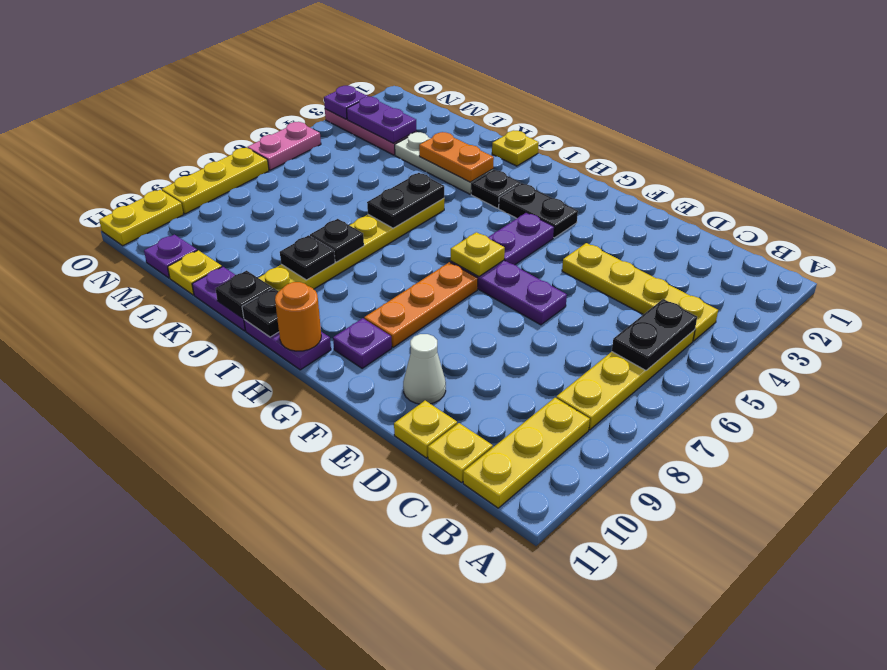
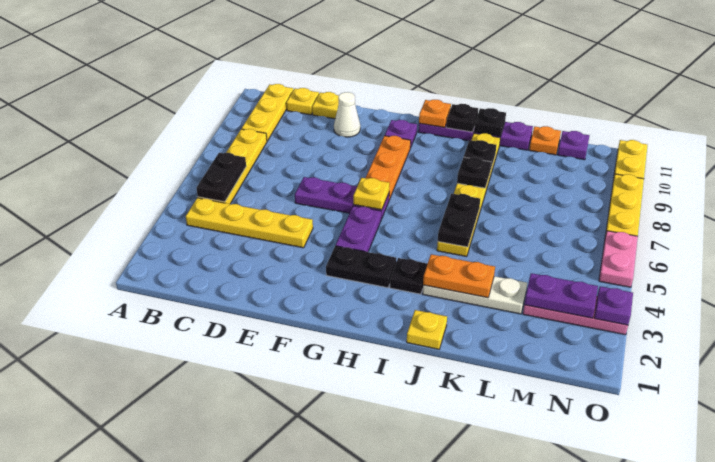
orange round brick H11 level 2 -> orange plate H11 level 2
yellow plate L11 level 1 -> orange plate L11 level 1

